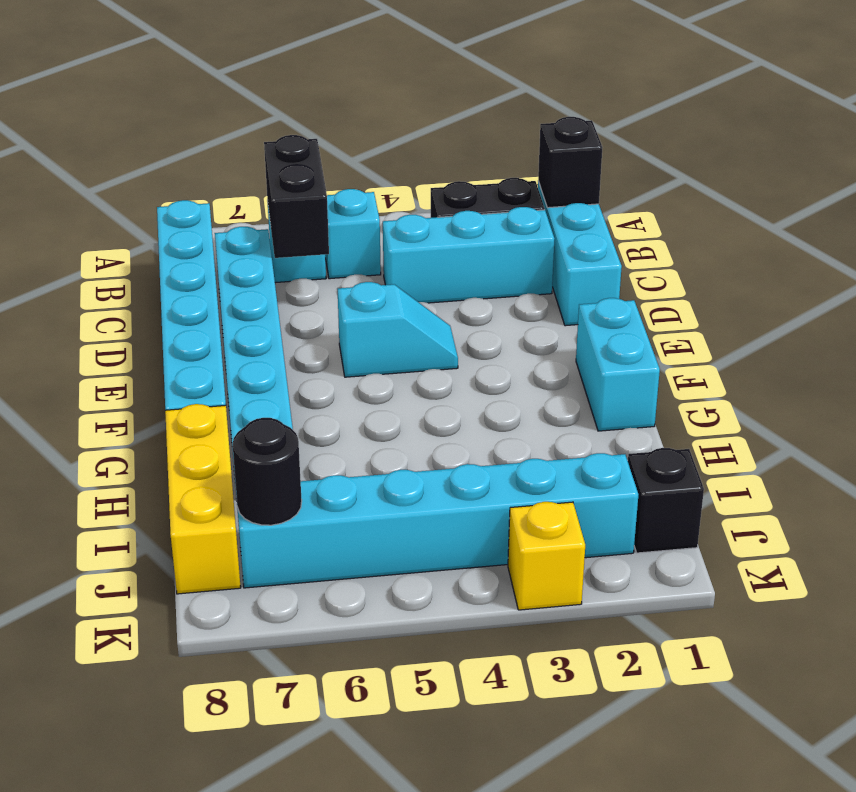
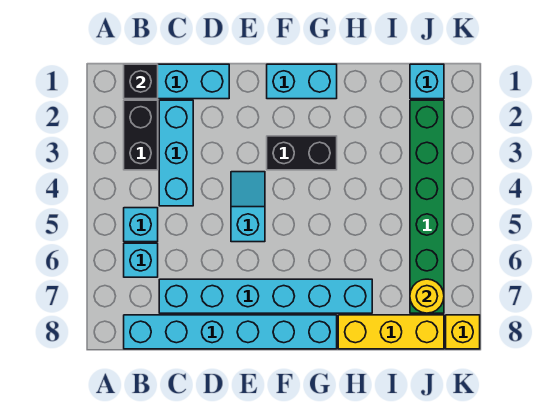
black brick B6:C6 level 2 -> black brick F3:G3 level 1
black brick J1 level 1 -> cyan brick J1 level 1
cyan brick J2:J7 level 1 -> green brick J2:J7 level 1
black round brick J7 level 2 -> yellow round brick J7 level 2
yellow brick K3 level 1 -> yellow brick K8 level 1

